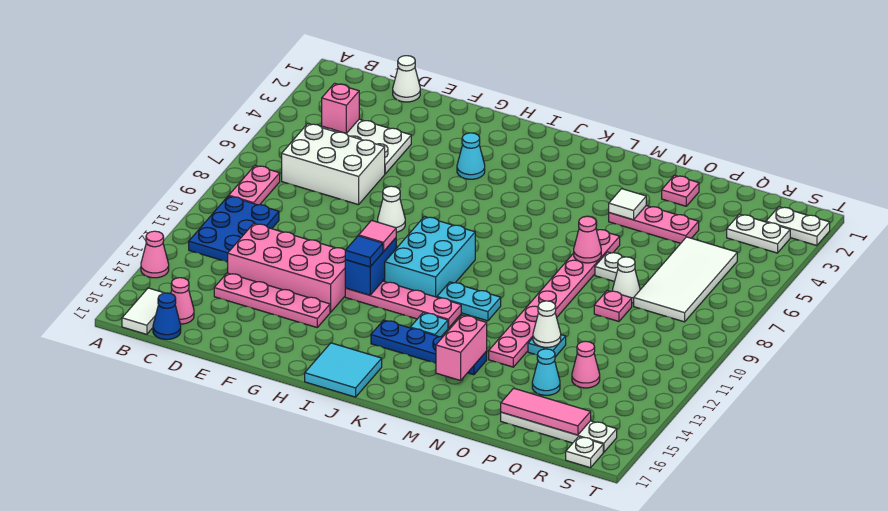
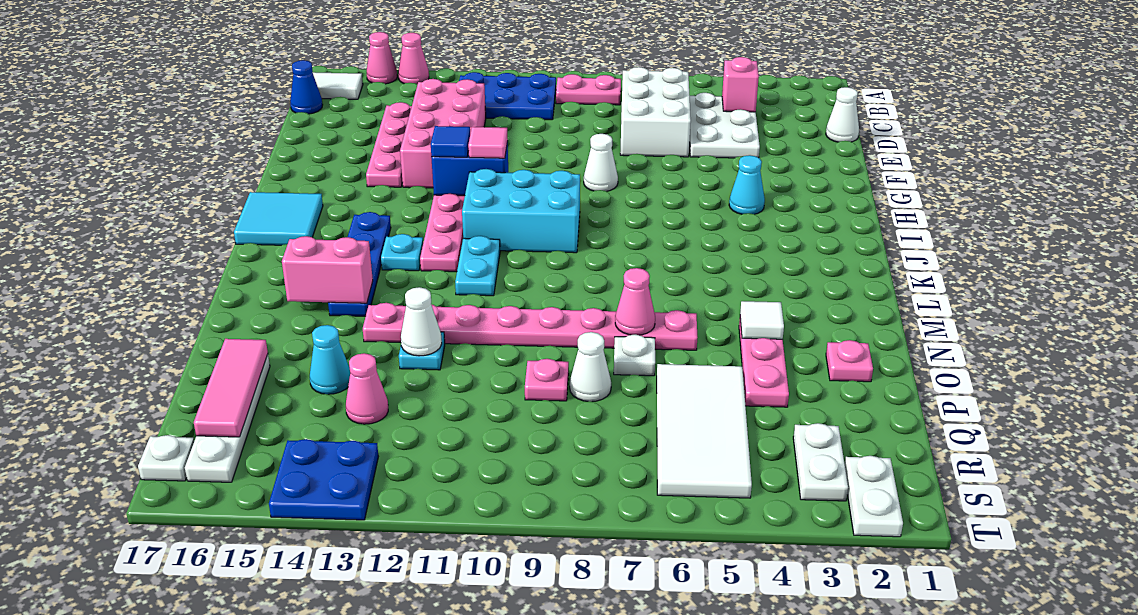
pink cone C16 level 1 -> pink cone A15 level 1
white tile Q5:R8 level 1 -> white tile P5:S6 level 1
none -> blue plate S13:T14 level 1

